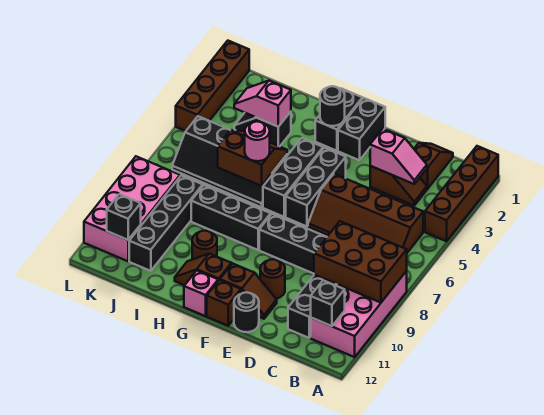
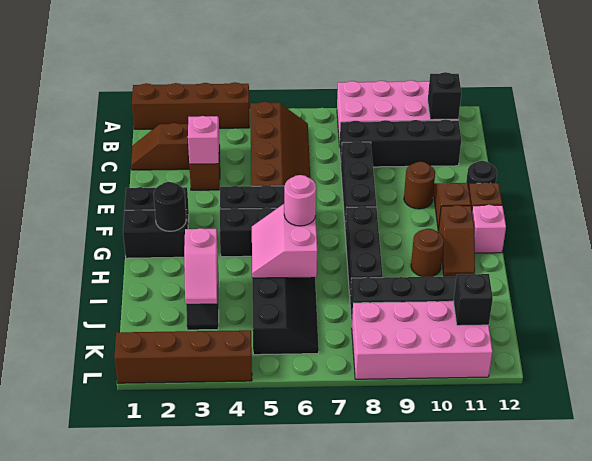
brown brick A8:C9 level 2 -> none
brown slope H5:I6 level 2 top 6 -> pink slope H5:I6 level 2 top 6

